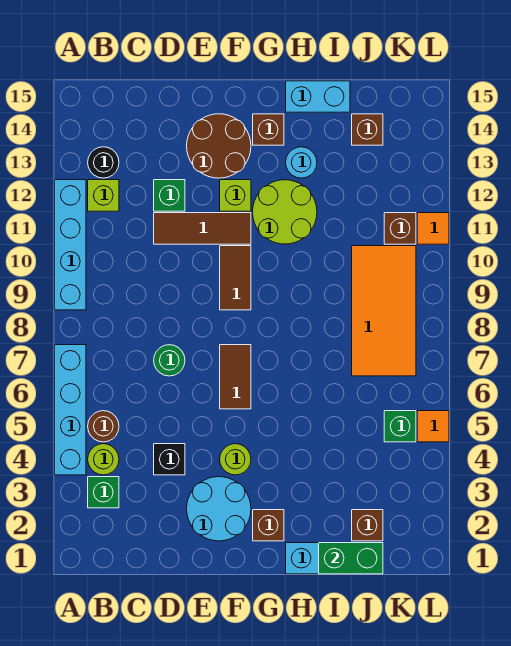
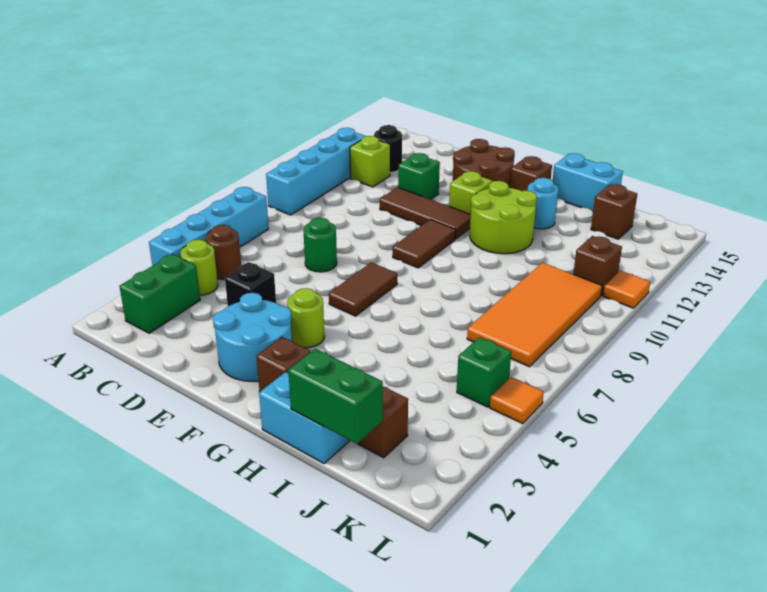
green brick B3 level 1 -> green brick B2:B3 level 1

